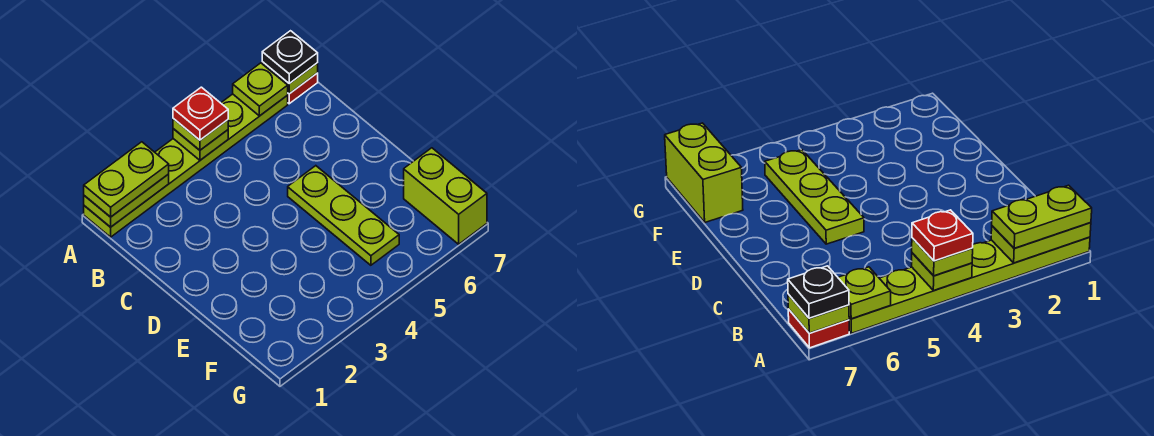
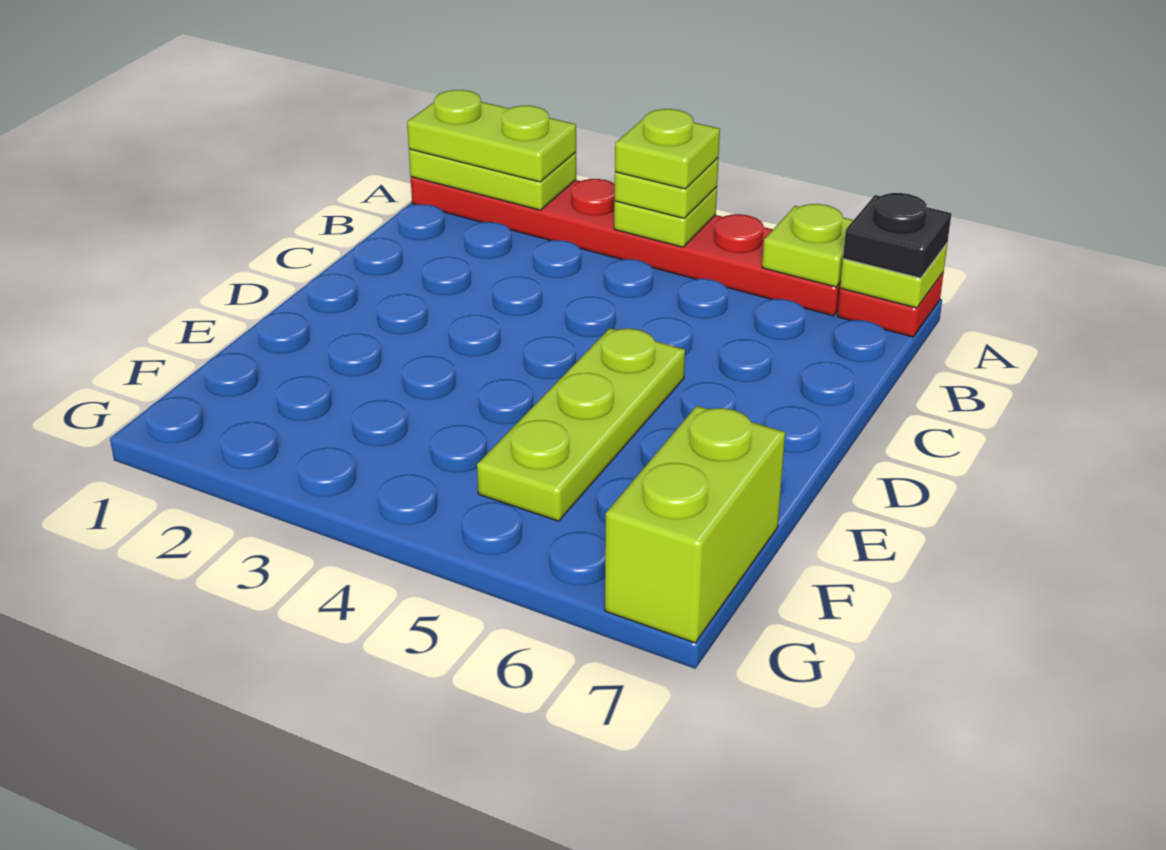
lime plate A1:A6 level 1 -> red plate A1:A6 level 1
red plate A4 level 4 -> lime plate A4 level 4

